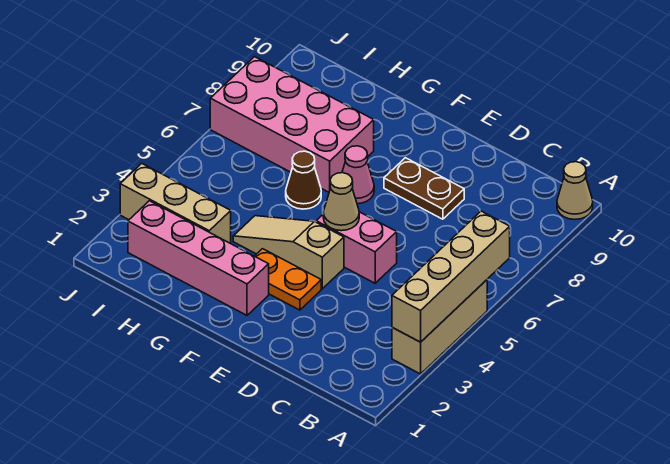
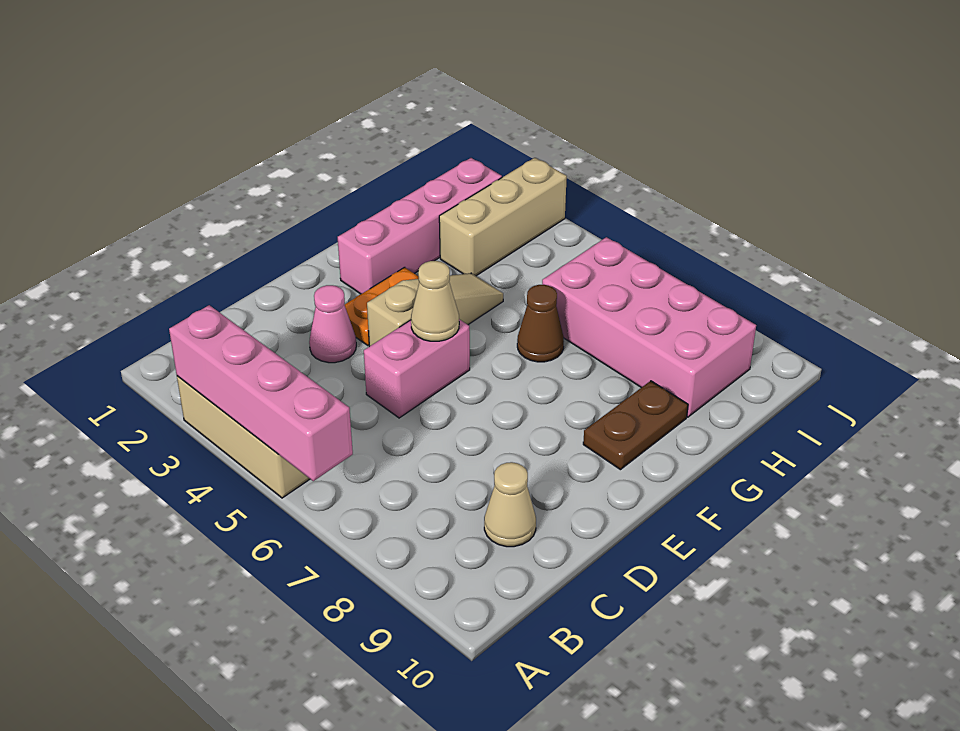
tan brick A3:A6 level 2 -> pink brick A3:A6 level 2
tan cone A10 level 1 -> tan cone C9 level 1
brown plate D8:E8 level 1 -> brown plate F9:G9 level 1
pink cone F7 level 1 -> pink cone D3 level 1
pink brick G7:J8 level 1 -> pink brick H6:I9 level 1

